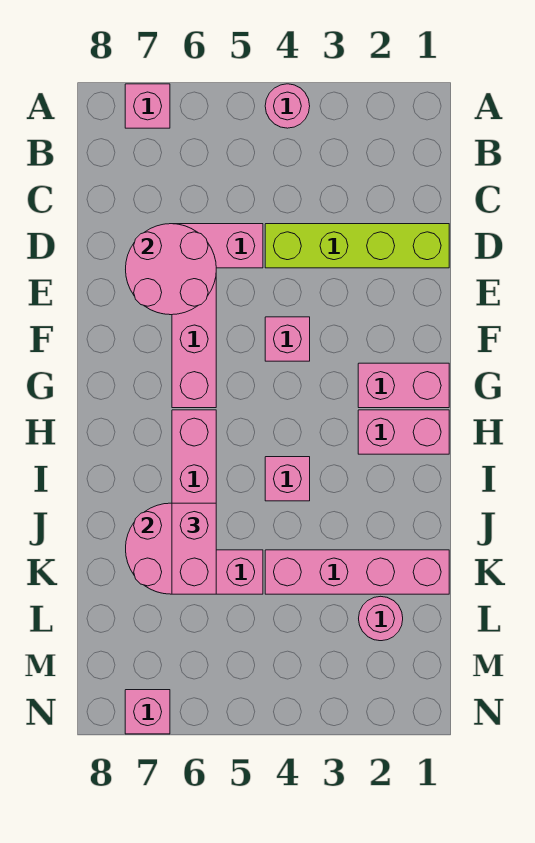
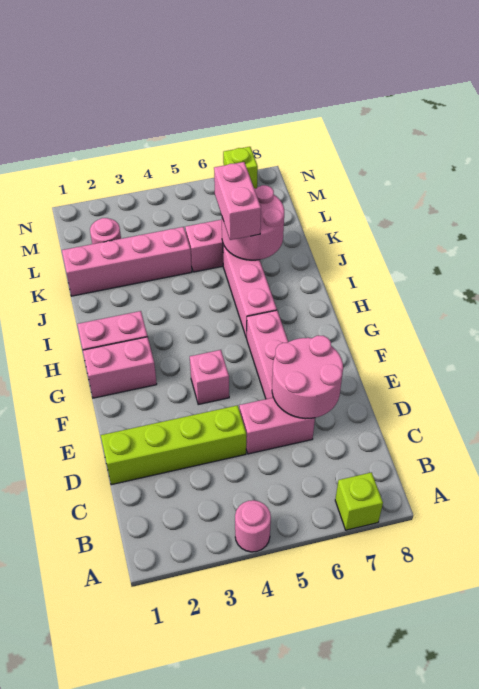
pink brick A7 level 1 -> lime brick A7 level 1
pink brick I4 level 1 -> none
pink brick N7 level 1 -> lime brick N7 level 1

